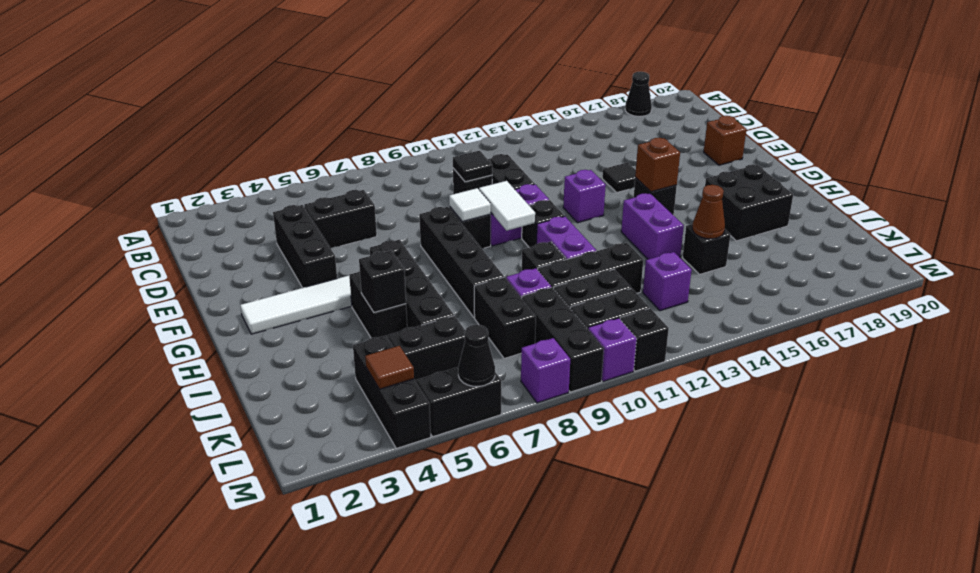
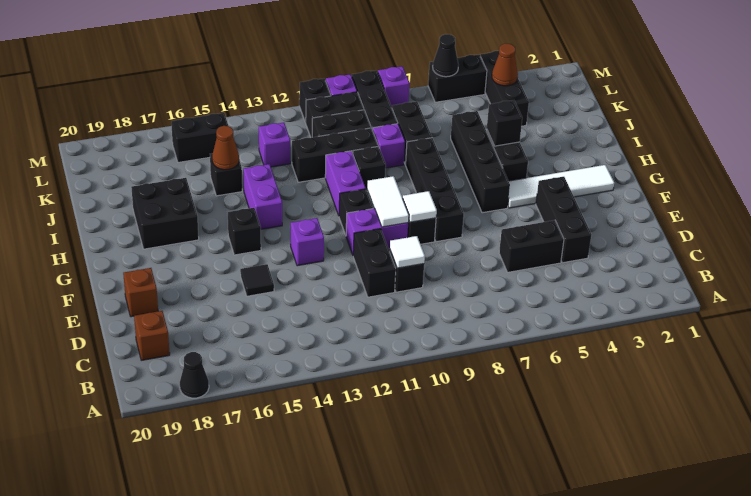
black tile D10 level 2 -> white tile D10 level 2
brown brick G15 level 2 -> brown brick C19 level 1
black brick K5:K6 level 1 -> black brick L15:L16 level 1
brown tile L4 level 2 -> brown cone L4 level 2

